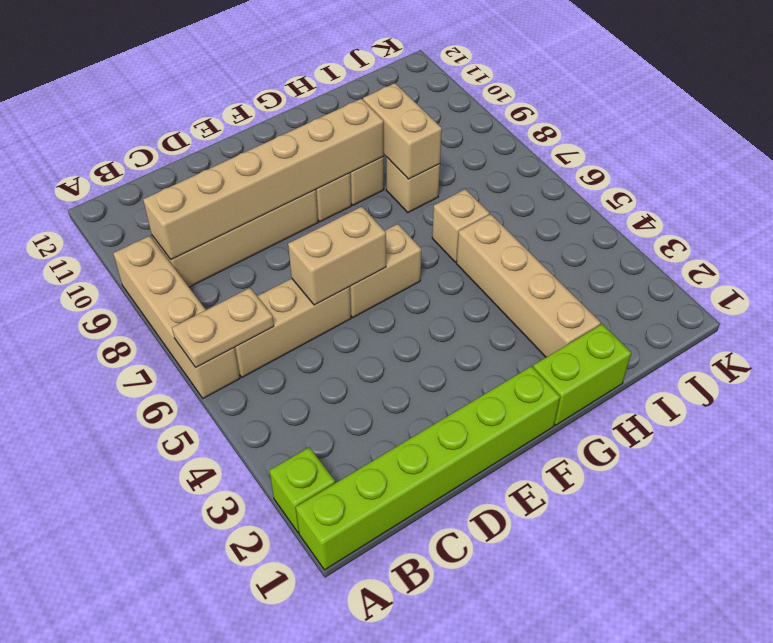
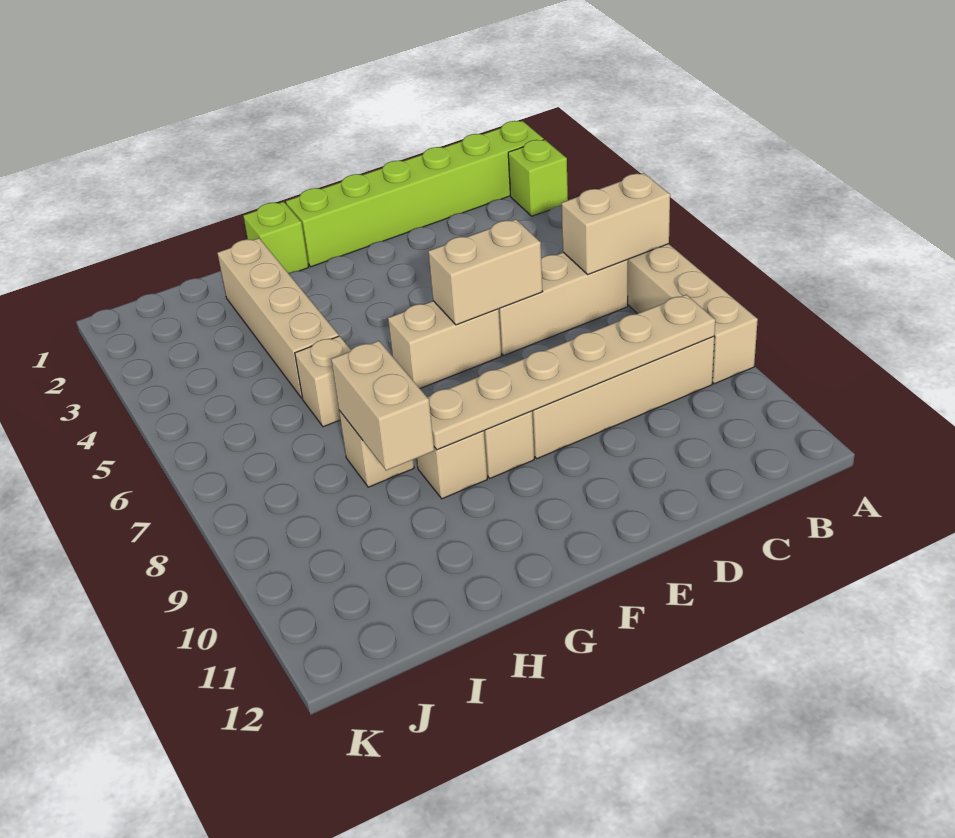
tan plate A6:B6 level 2 -> tan brick A6:B6 level 2
tan brick B9:G9 level 2 -> tan plate B9:G9 level 2
lime brick G1:H1 level 1 -> lime brick G1 level 1

